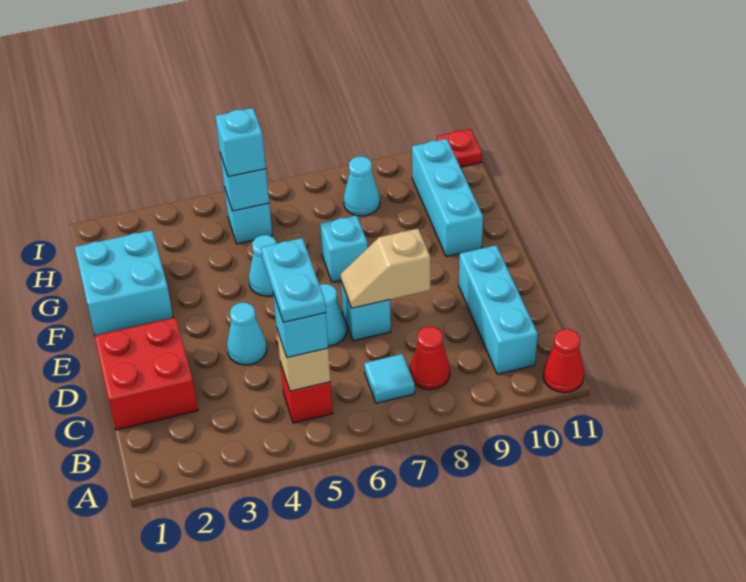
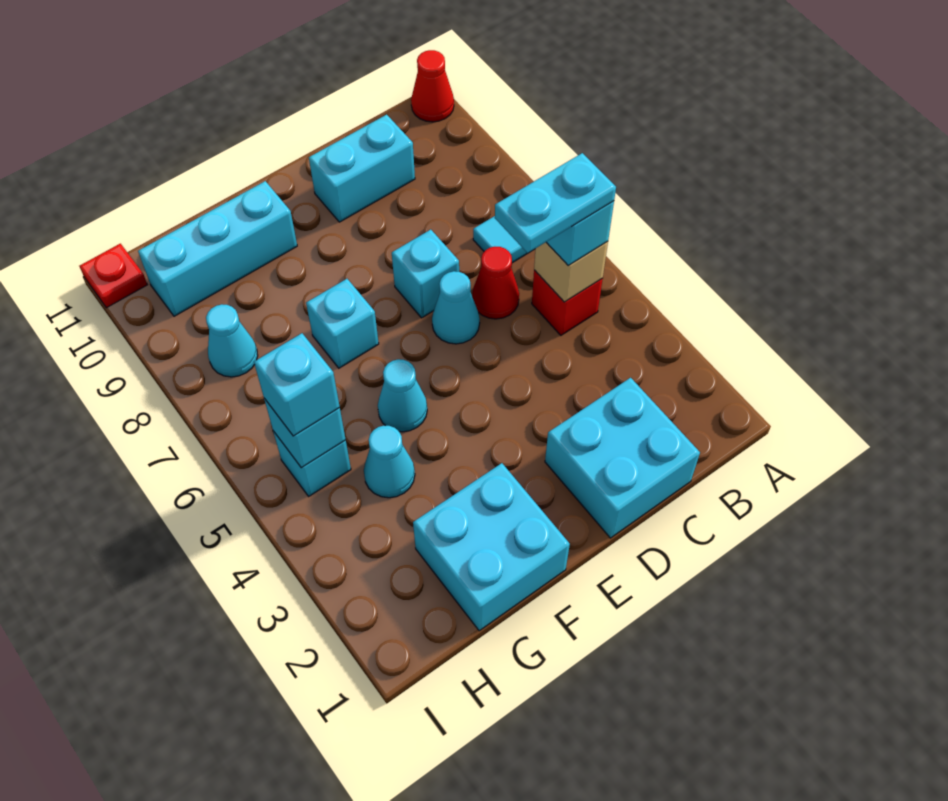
red cone B8 level 1 -> red cone C6 level 1
cyan brick B10:D10 level 1 -> cyan brick C10:D10 level 1
red brick C1:D2 level 1 -> cyan brick C1:D2 level 1
cyan cone D4 level 1 -> cyan cone G4 level 1
tan slope D7:D8 level 2 top 8 -> none

